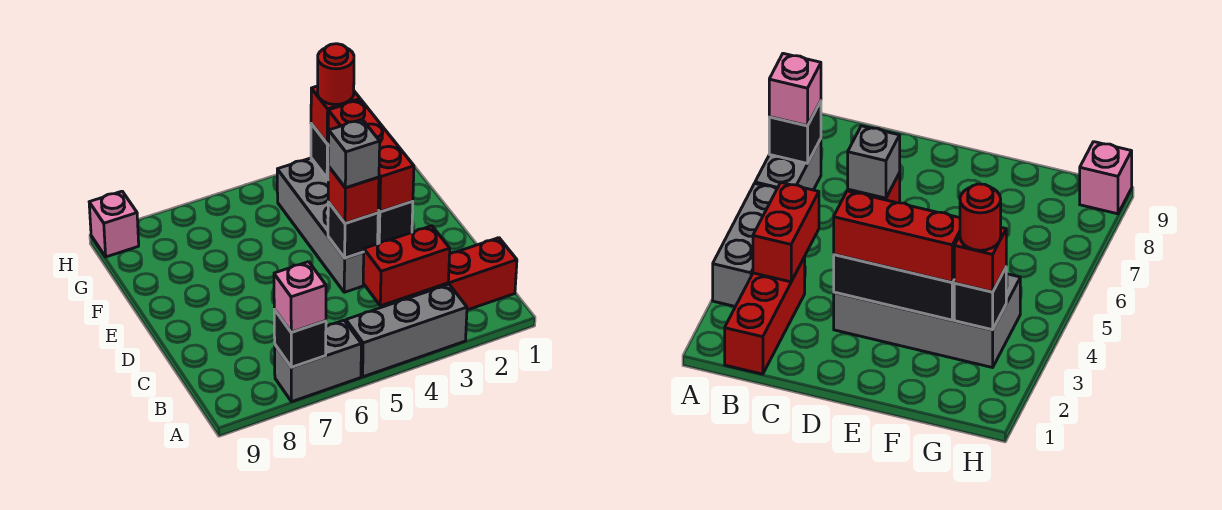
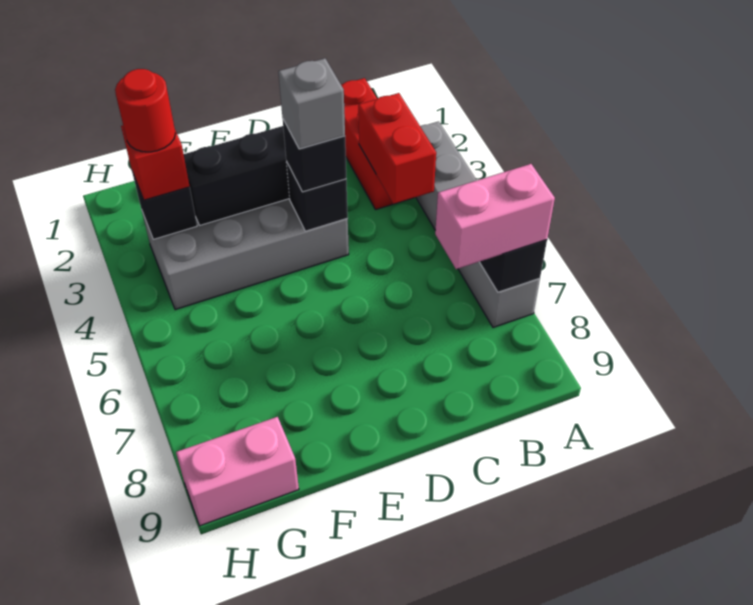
pink brick A7 level 3 -> pink brick A7:B7 level 3
red brick D3:F3 level 3 -> none
red brick D4 level 3 -> black brick D4 level 3
pink brick H9 level 1 -> pink brick G9:H9 level 1

